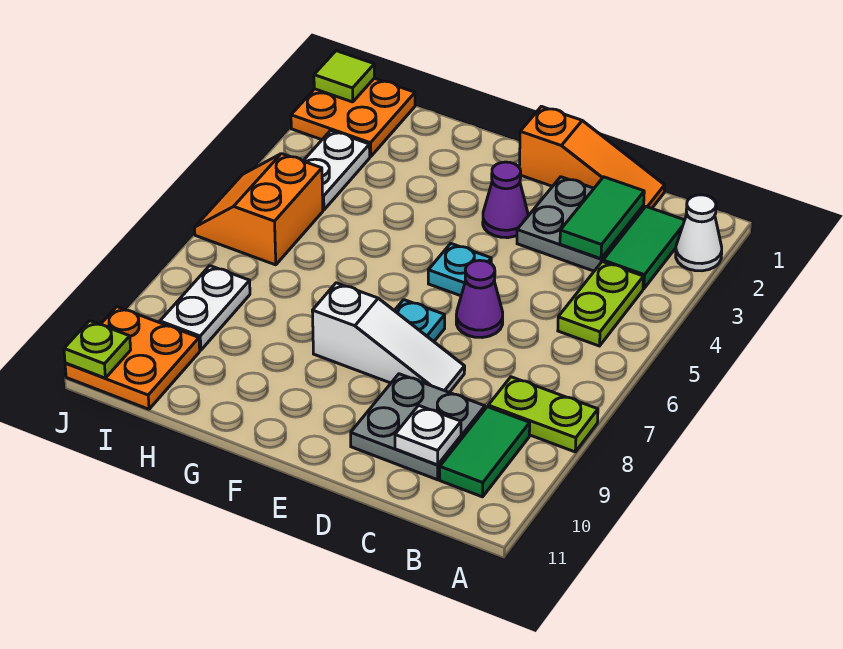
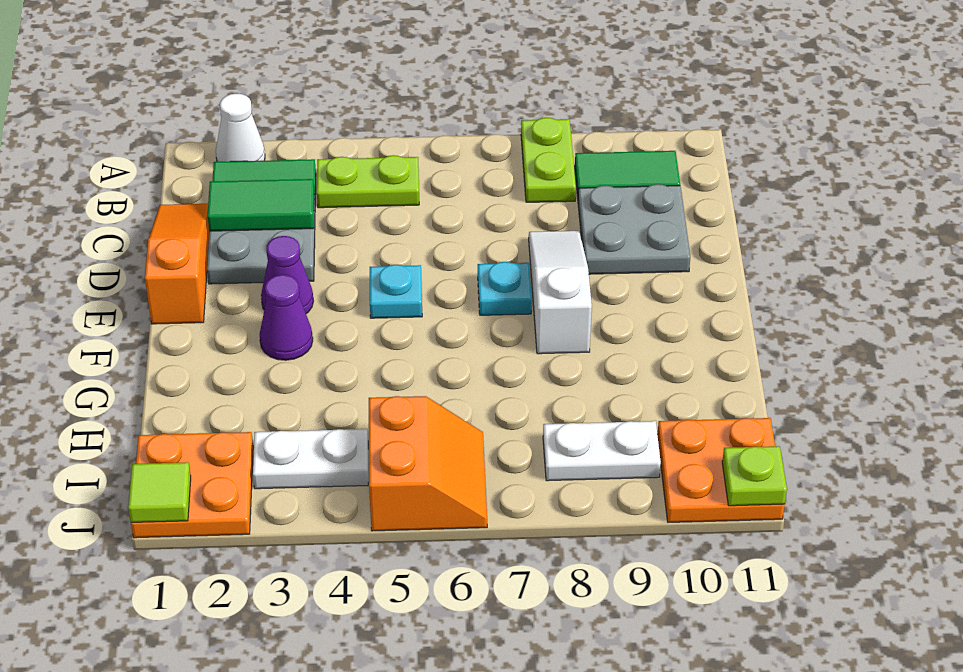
white plate C10 level 2 -> none
purple cone D6 level 1 -> purple cone F3 level 1
orange slope I5:J6 level 1 top I -> orange slope I5:J6 level 1 top 5

